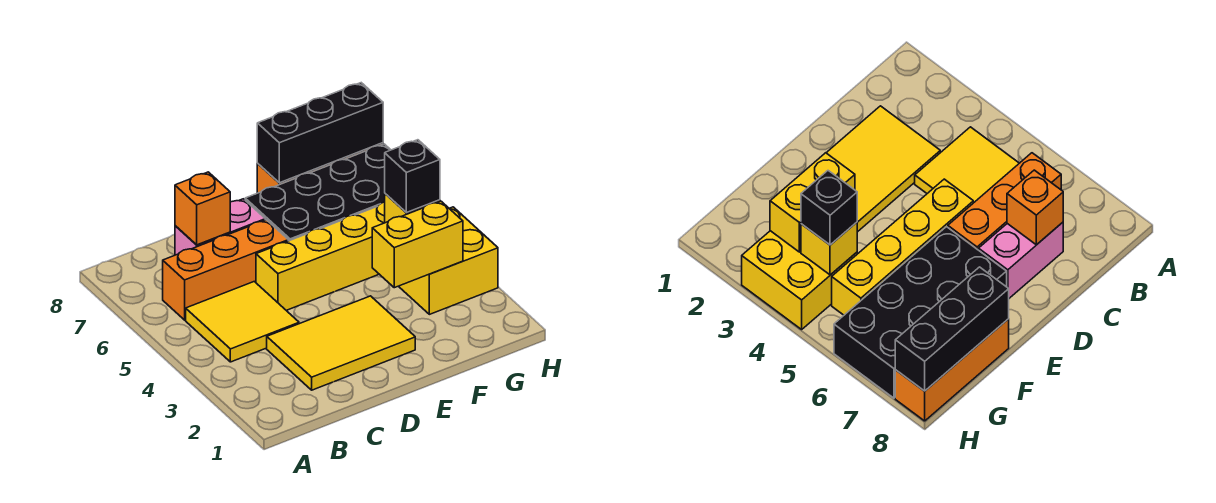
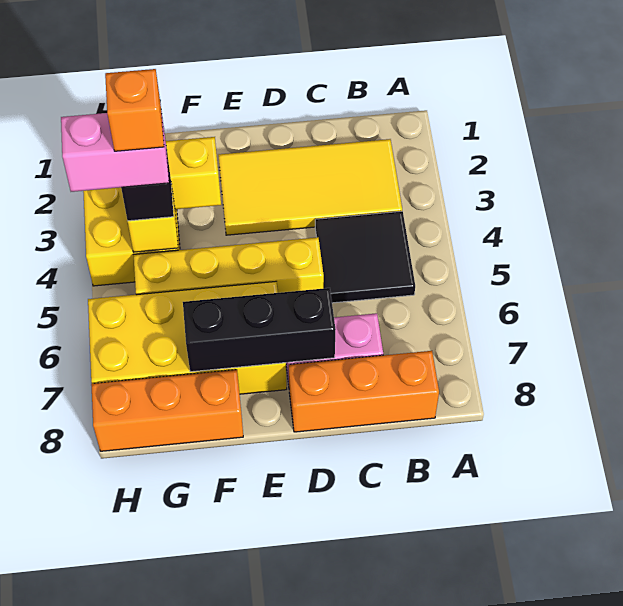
yellow tile B4:C5 level 1 -> black tile B4:C5 level 1
orange brick B6:D6 level 1 -> orange brick B8:D8 level 1
yellow tile C2:E3 level 1 -> yellow tile B2:E3 level 1
orange brick C7 level 2 -> orange brick G4 level 5
black brick E6:H7 level 1 -> yellow brick E6:H7 level 1
black brick F8:H8 level 2 -> black brick D7:F7 level 2
none -> pink brick G4:H4 level 4

